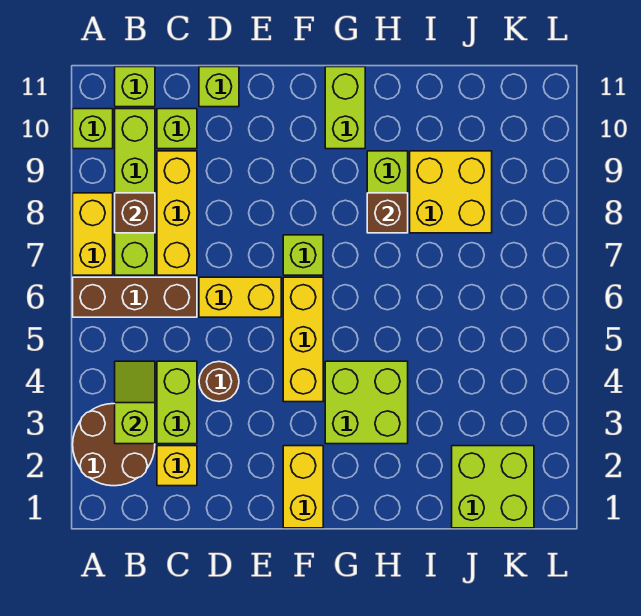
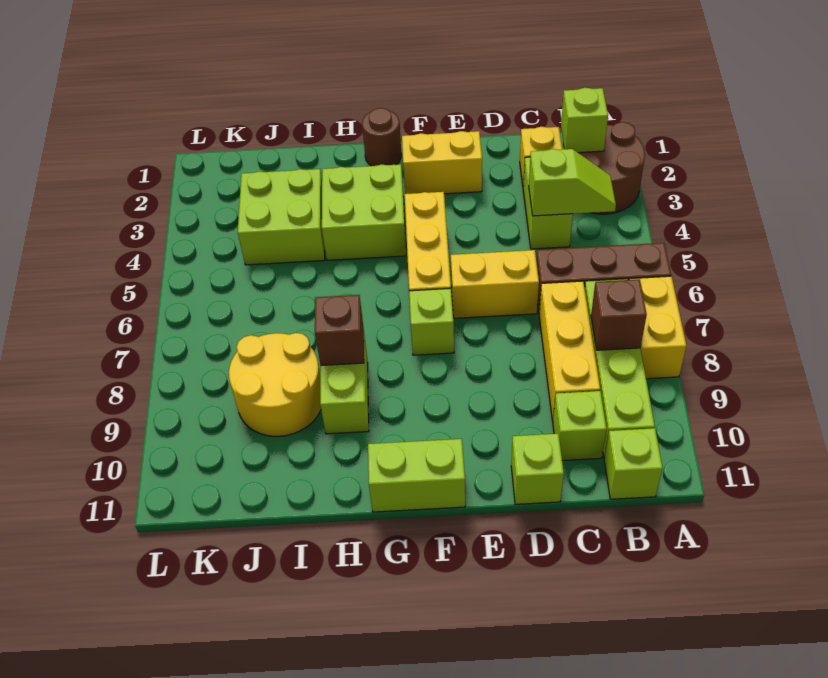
lime brick A10 level 1 -> lime brick B2 level 2
lime slope B3:B4 level 2 top 3 -> lime slope B4:C4 level 2 top C
brown round brick D4 level 1 -> brown round brick G1 level 1
yellow brick F1:F2 level 1 -> yellow brick E2:F2 level 1
lime brick G10:G11 level 1 -> lime brick F11:G11 level 1
yellow brick I8:J9 level 1 -> yellow round brick I8:J9 level 1
lime brick J1:K2 level 1 -> lime brick I3:J4 level 1

